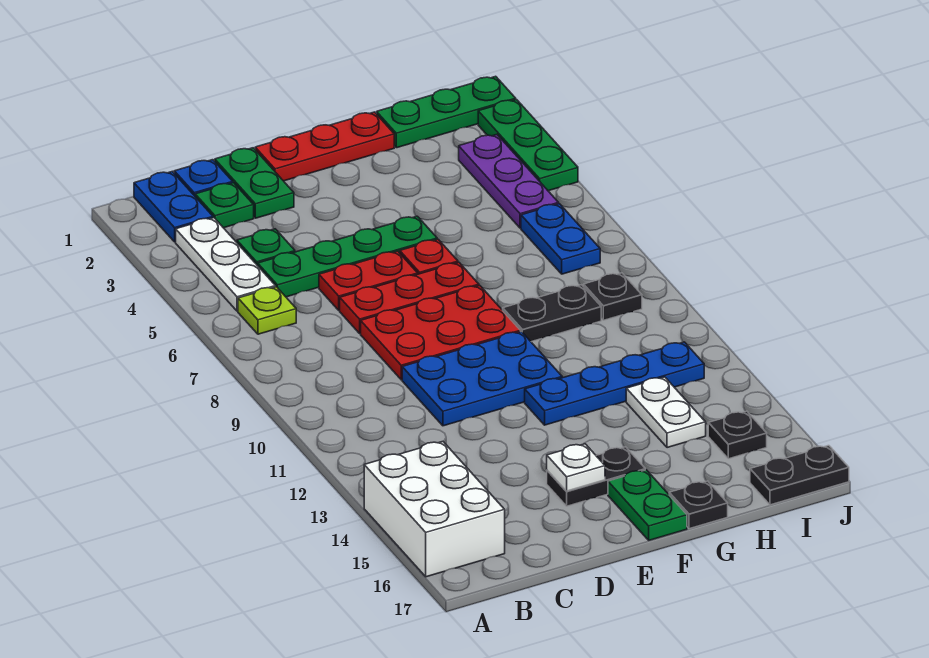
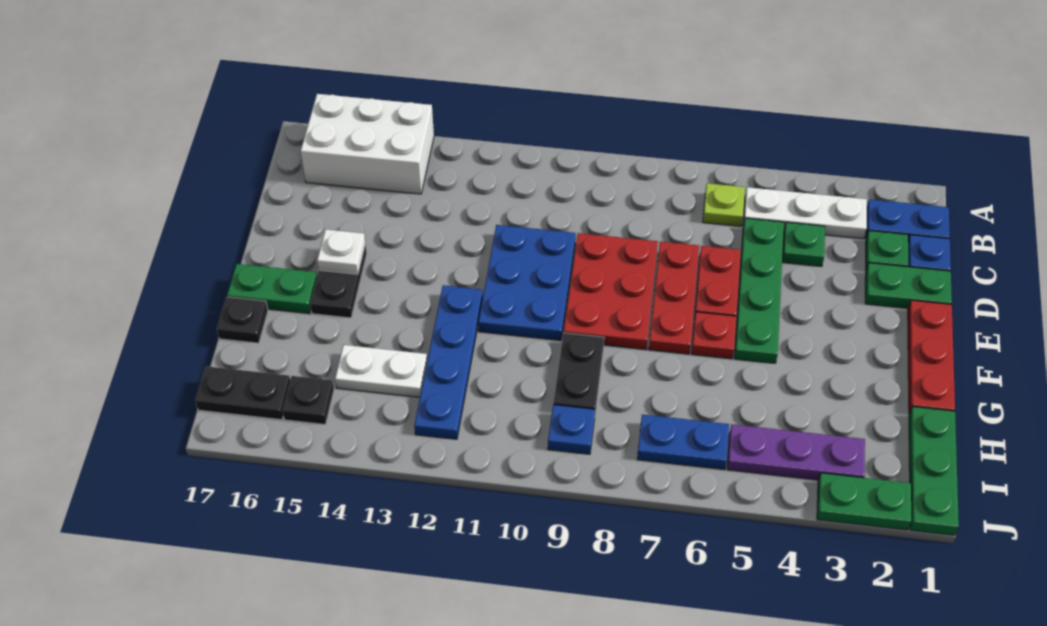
black plate I9 level 1 -> blue plate I9 level 1
black plate I17:J17 level 1 -> black plate I16:I17 level 1
green plate J2:J4 level 1 -> green plate J2:J3 level 1

